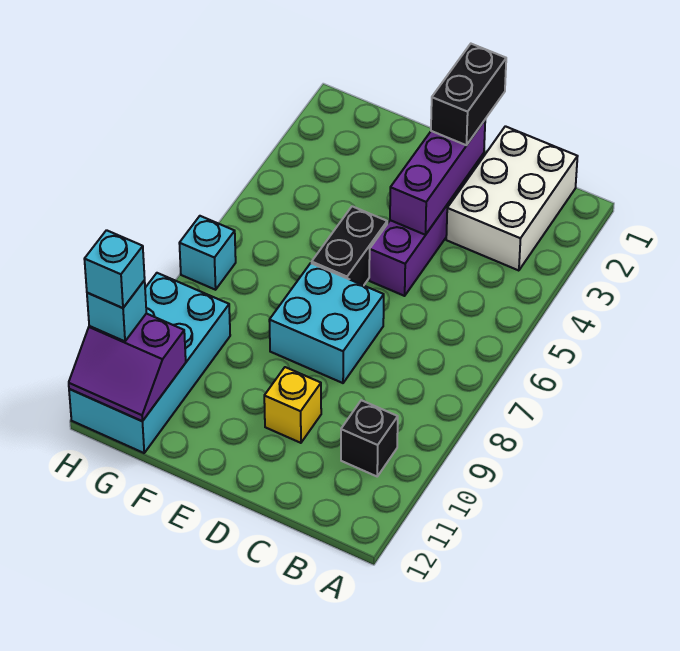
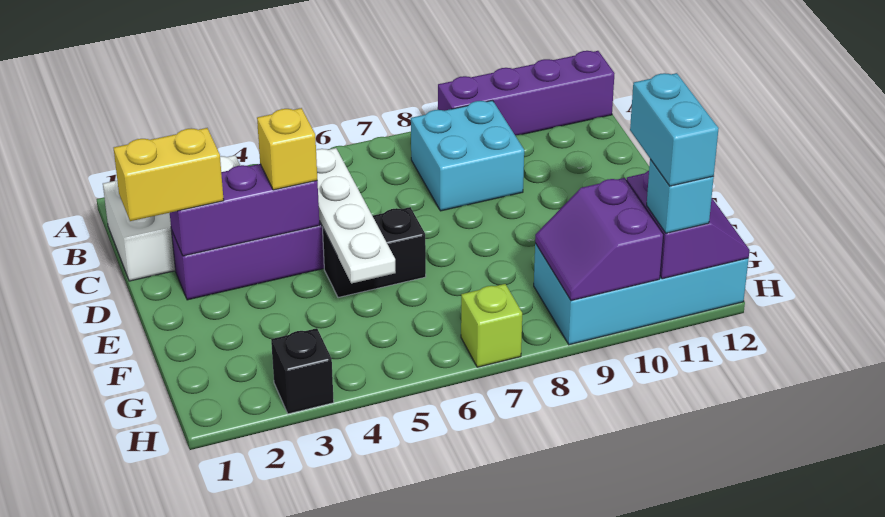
none -> purple brick A9:A12 level 1
black brick B10 level 1 -> black brick H3 level 1
none -> white plate C5:F5 level 2
black brick D1:D2 level 3 -> yellow brick D1:D2 level 3
cyan brick D7:E8 level 1 -> cyan brick B8:C9 level 1
yellow brick D10 level 1 -> yellow brick D4 level 3
none -> purple slope G9:H10 level 2 top 10
cyan brick H7 level 1 -> lime brick H7 level 1
cyan brick H11 level 4 -> cyan brick G11:H11 level 4

